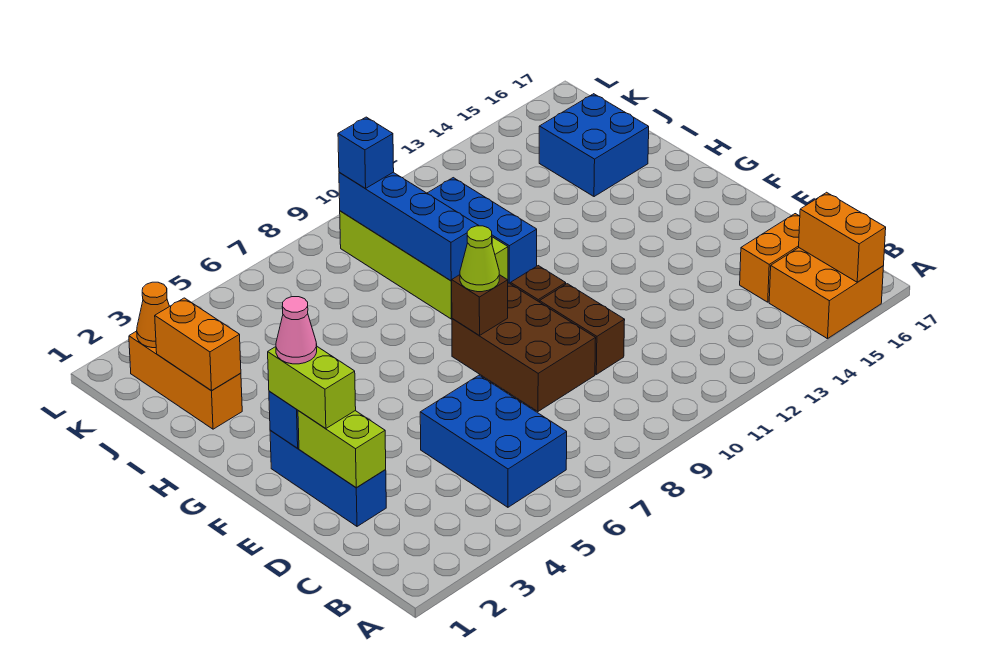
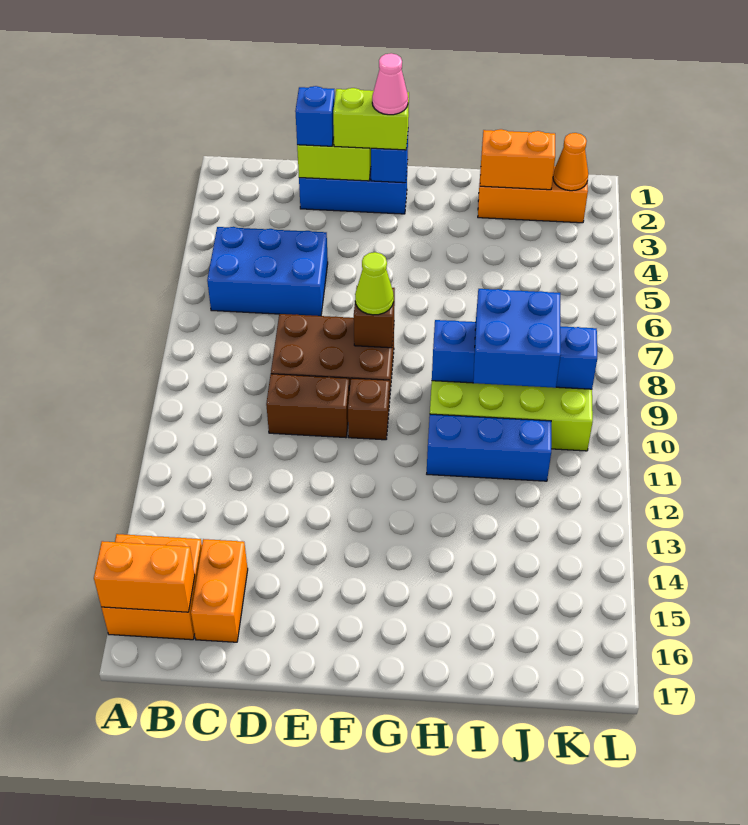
blue brick I15:J16 level 1 -> blue brick I9:J10 level 3
blue brick K9 level 3 -> blue brick D2 level 3

